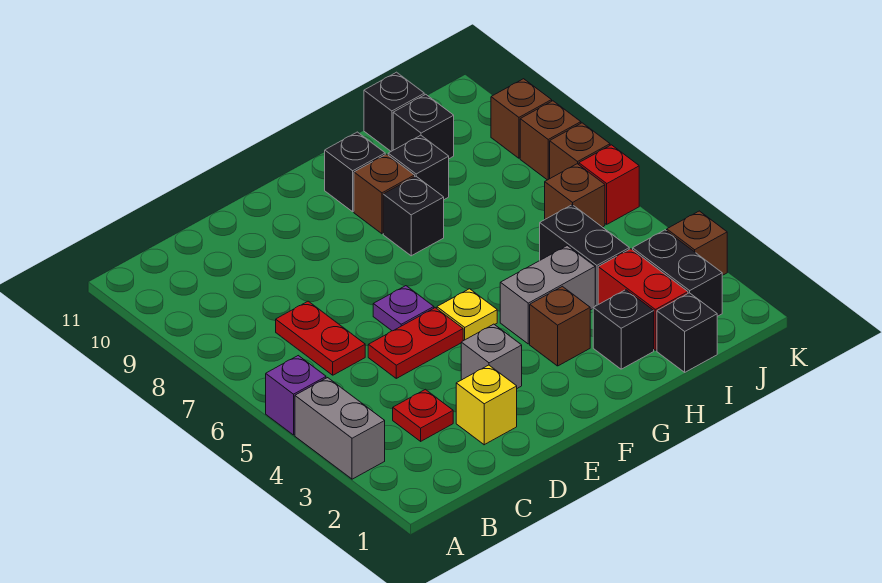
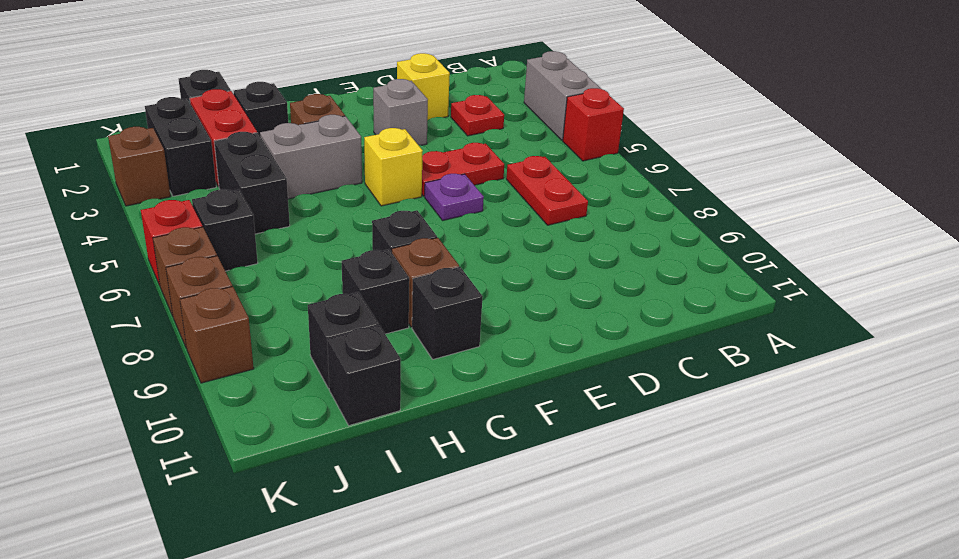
purple brick A5 level 1 -> red brick A5 level 1
yellow plate F5 level 1 -> yellow brick F5 level 1
brown brick J6 level 1 -> black brick J6 level 1

